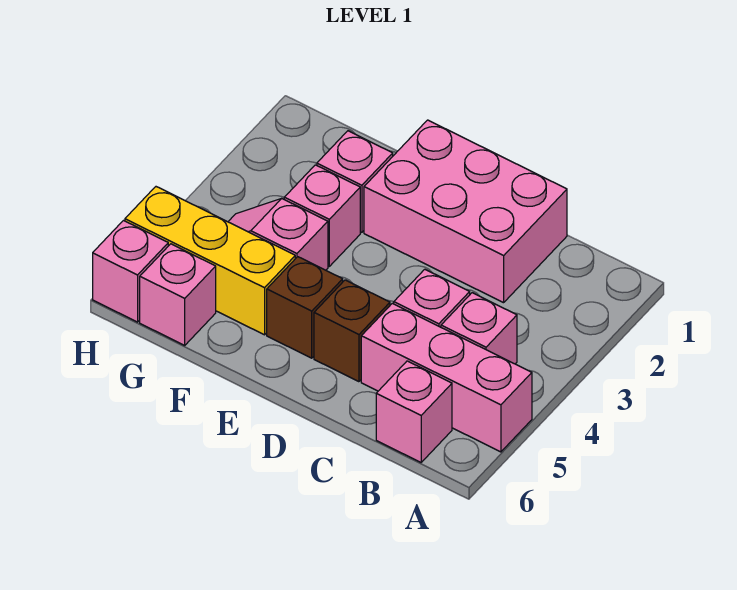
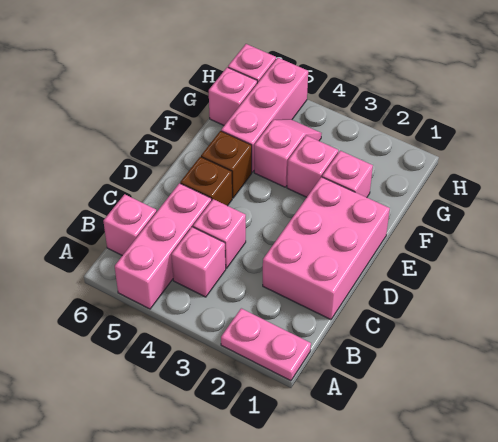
none -> pink plate A1:A2 level 1
yellow brick F5:H5 level 1 -> pink brick F5:H5 level 1

